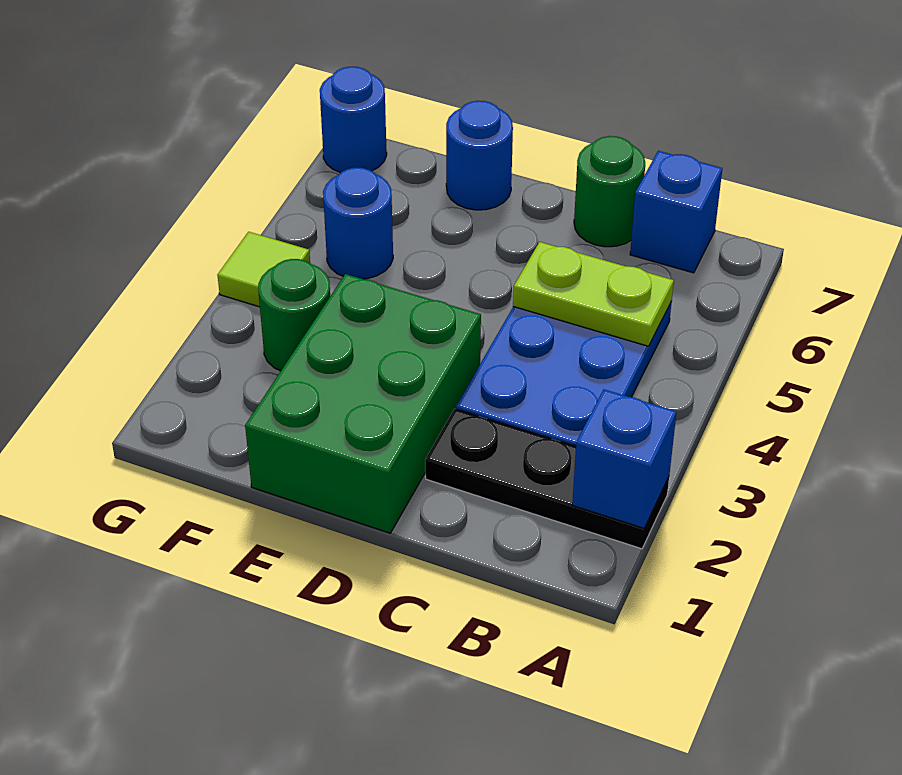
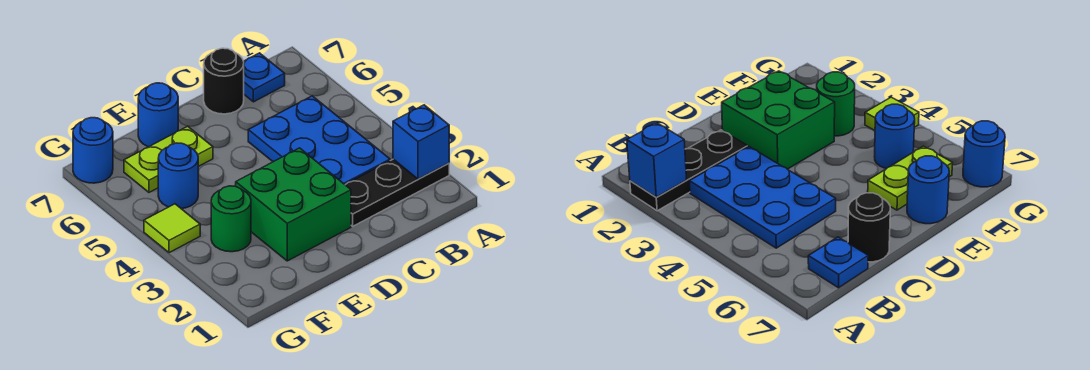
lime plate B5:C5 level 2 -> lime plate E6:F6 level 1
blue brick B7 level 1 -> blue plate B7 level 1
green round brick C7 level 1 -> black round brick C7 level 1
green brick D1:E3 level 1 -> green brick D2:E3 level 1

